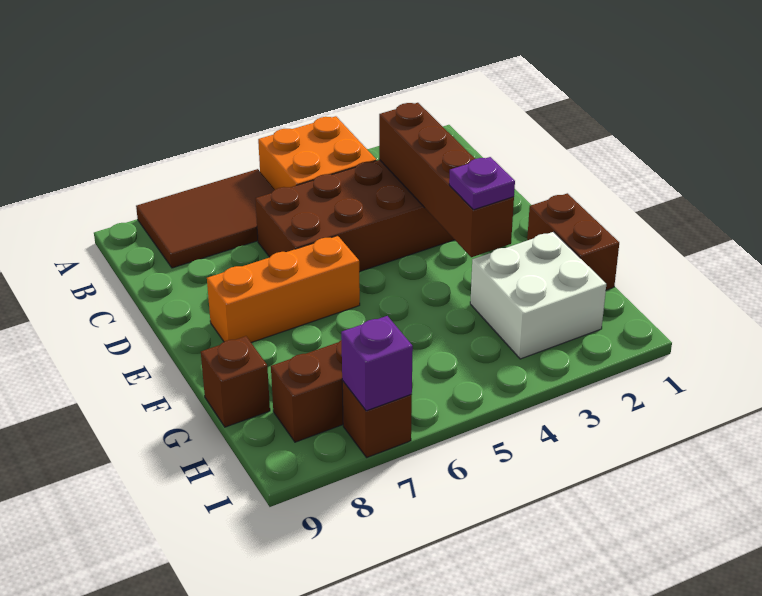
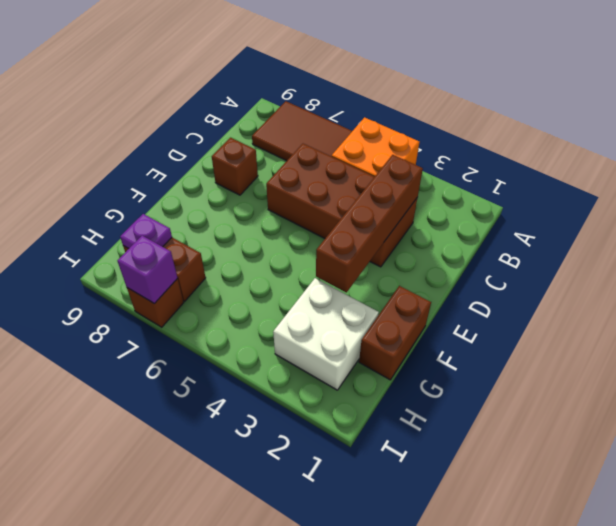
orange brick E6:E8 level 1 -> none
purple plate F3 level 3 -> purple plate H8 level 2
brown brick G9 level 1 -> brown brick D8 level 1

